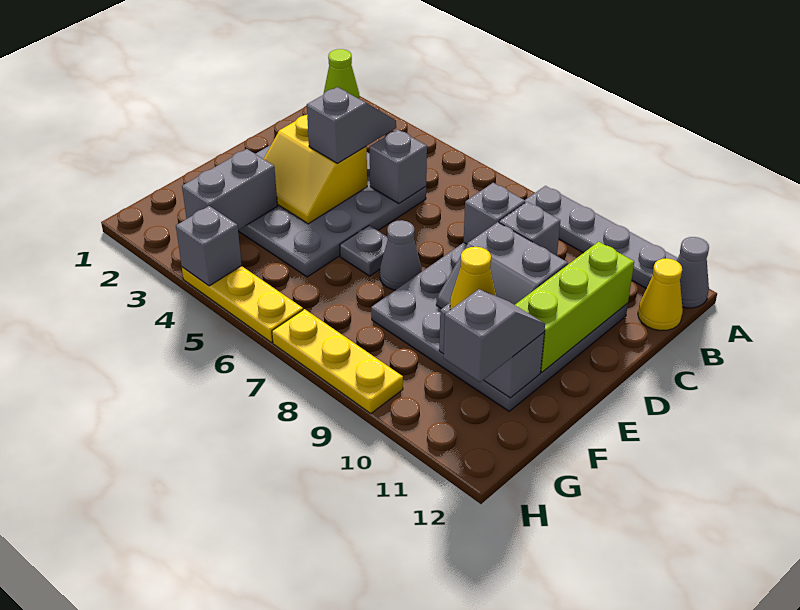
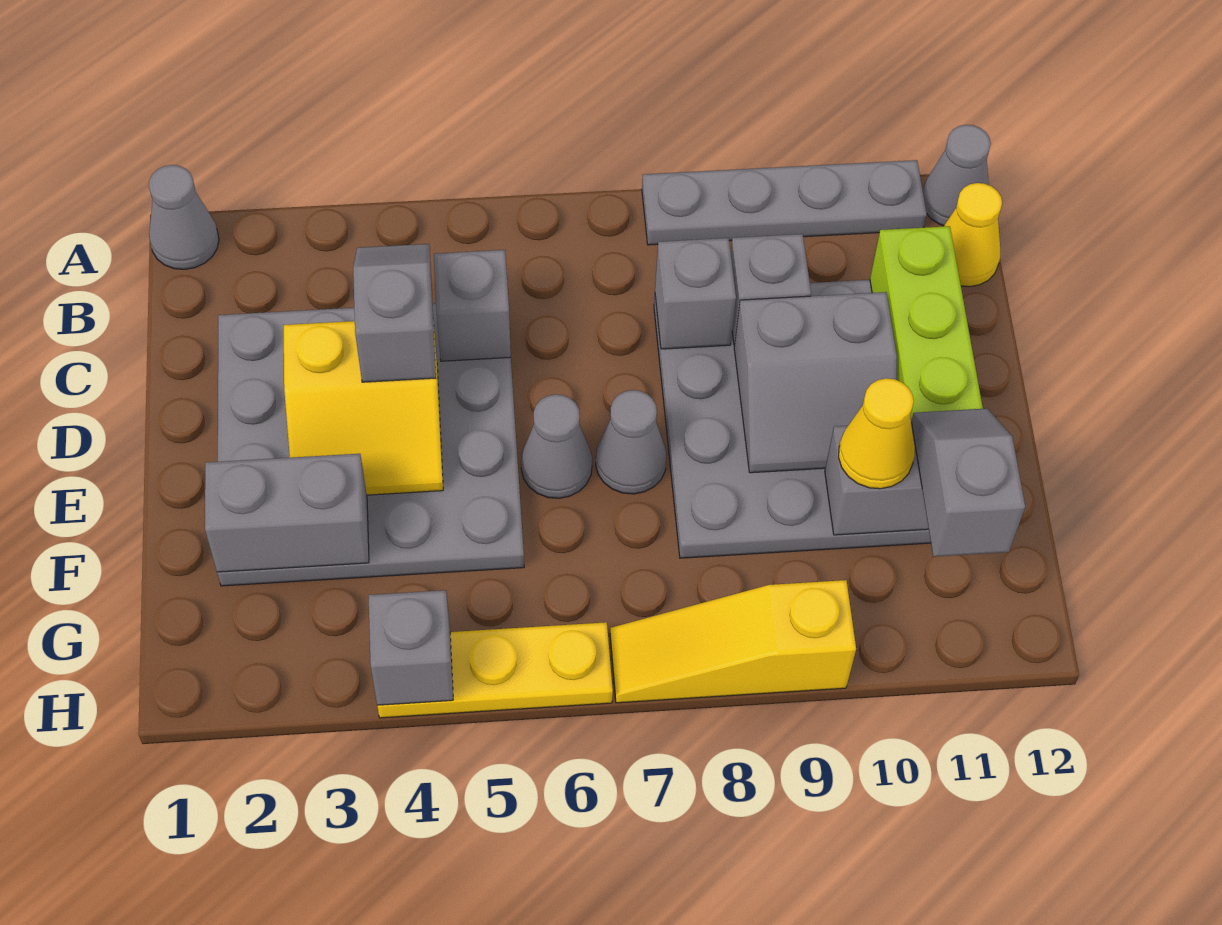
lime cone A1 level 1 -> grey cone A1 level 1
grey plate E6 level 1 -> grey cone E6 level 1
grey brick F3:G3 level 2 -> grey brick F2:F3 level 2
yellow plate H7:H9 level 1 -> yellow slope H7:H9 level 1 top 9

